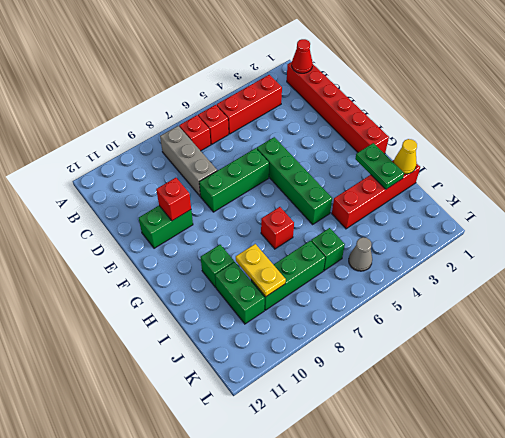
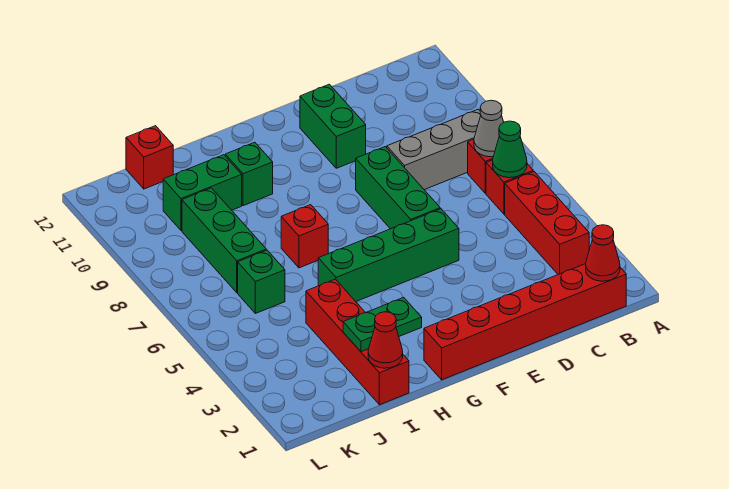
none -> green cone B6 level 2
red brick E10 level 2 -> red brick J12 level 1
yellow cone I1 level 2 -> red cone I1 level 2
yellow plate I9:J9 level 2 -> none
grey cone K5 level 1 -> grey cone B7 level 2

